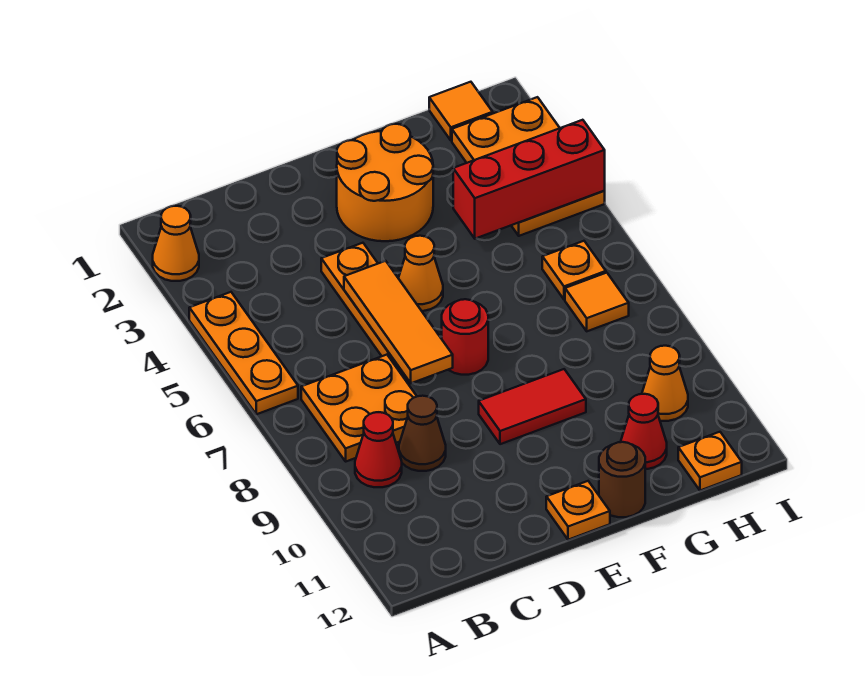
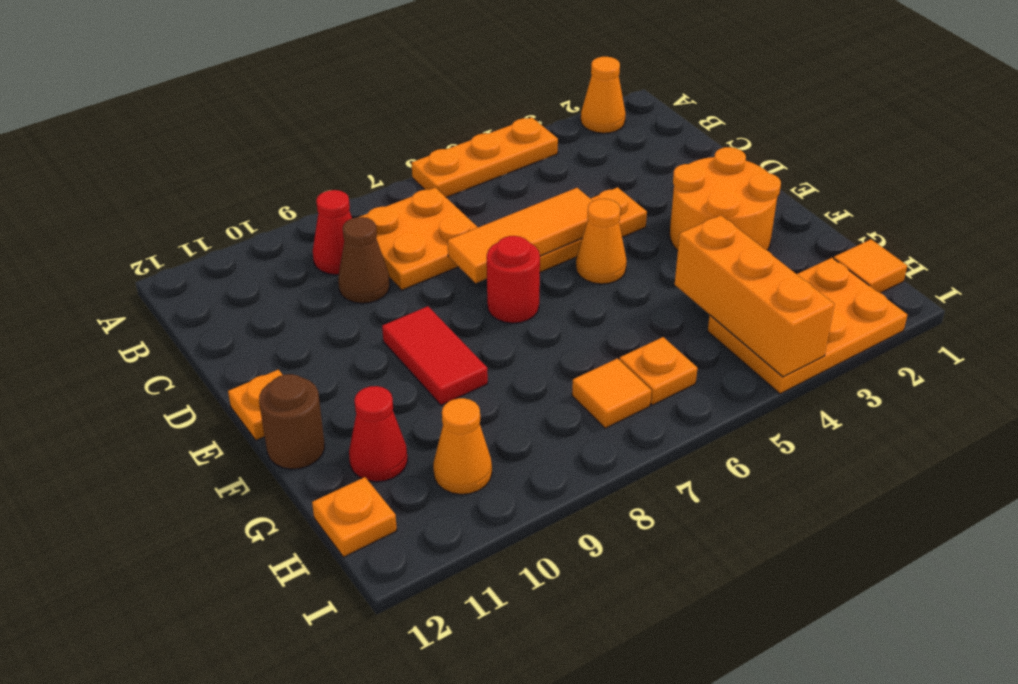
red brick G4:I4 level 2 -> orange brick G4:I4 level 2

